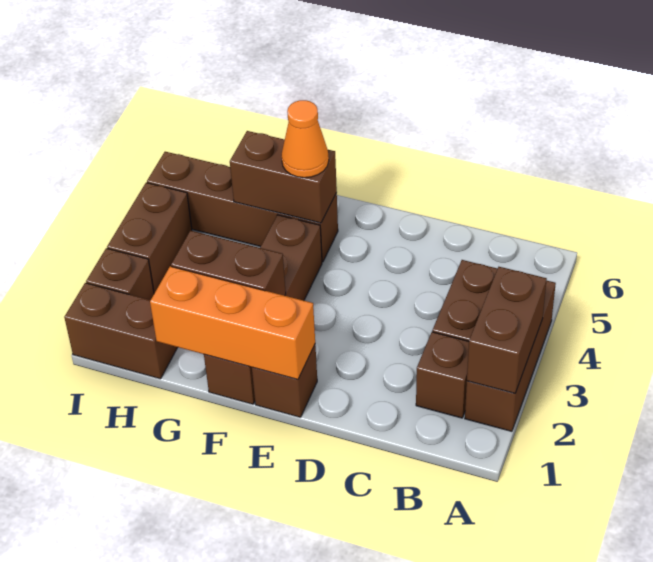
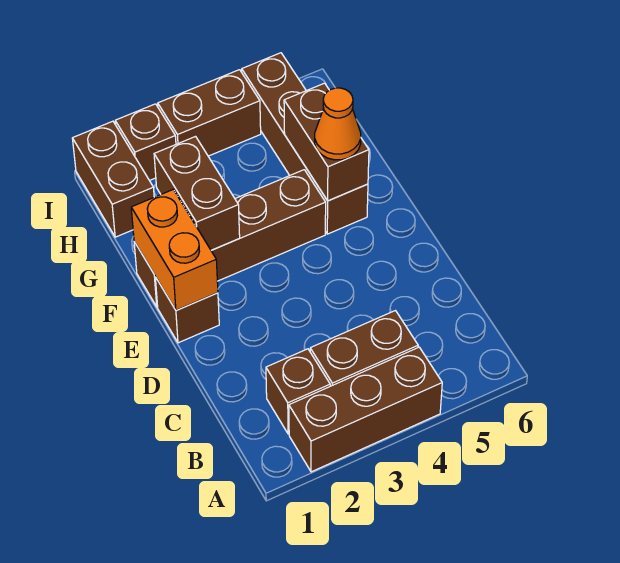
brown brick A2:A3 level 2 -> none
orange brick E1:G1 level 2 -> orange brick E1:F1 level 2

